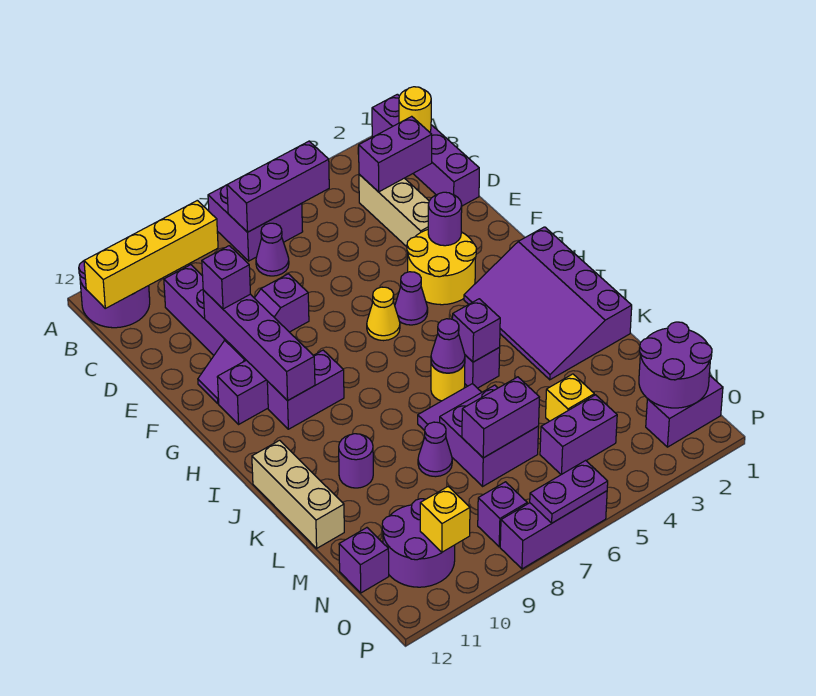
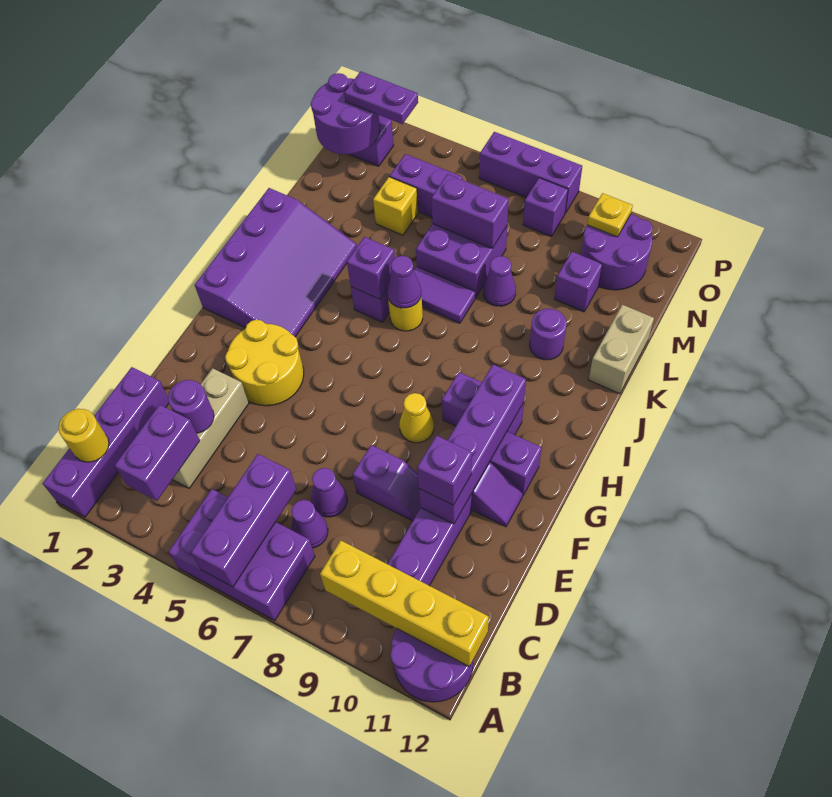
purple brick A6:B7 level 1 -> purple brick A5:B7 level 1
purple brick B5:B7 level 2 -> purple brick A6:C6 level 2
purple brick C2:C3 level 2 -> purple brick B3:C3 level 2
purple round brick F3 level 2 -> purple round brick D3 level 2
purple cone G5 level 1 -> purple cone D7 level 1
yellow cone G6 level 1 -> yellow cone G8 level 1
tan brick J12:L12 level 1 -> tan brick K12:L12 level 1
purple brick N12 level 1 -> purple brick M10 level 1
yellow brick O10 level 2 -> yellow plate O10 level 2
purple plate P6:P7 level 2 -> purple plate O2:O3 level 3

